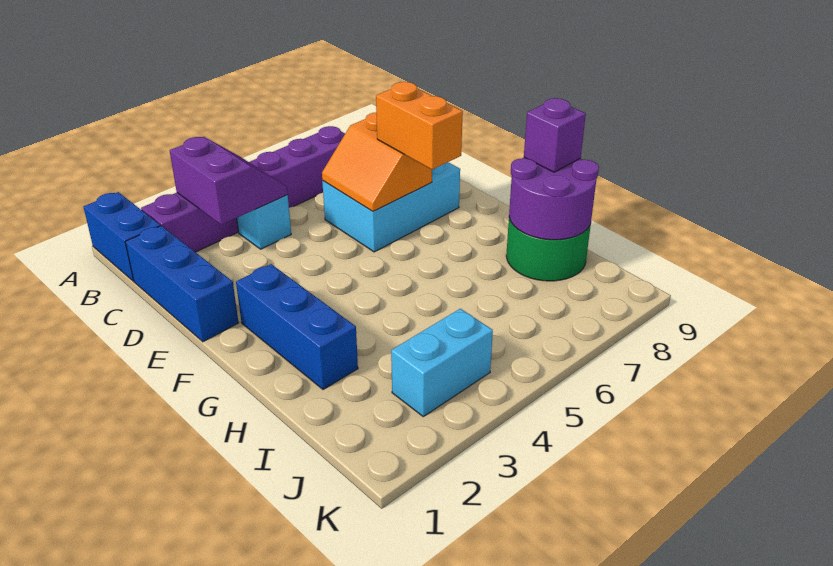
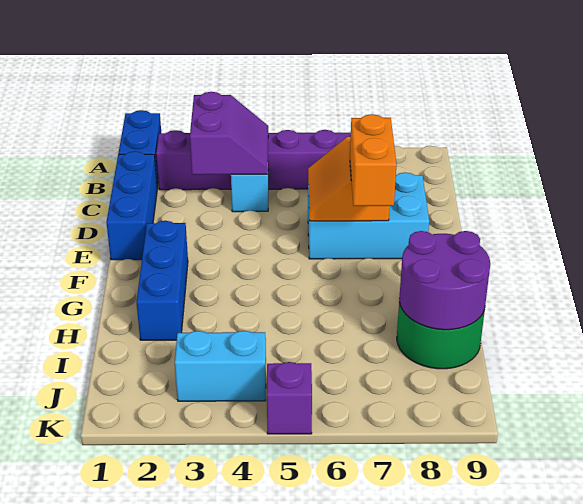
purple brick H9 level 3 -> purple brick K5 level 1

